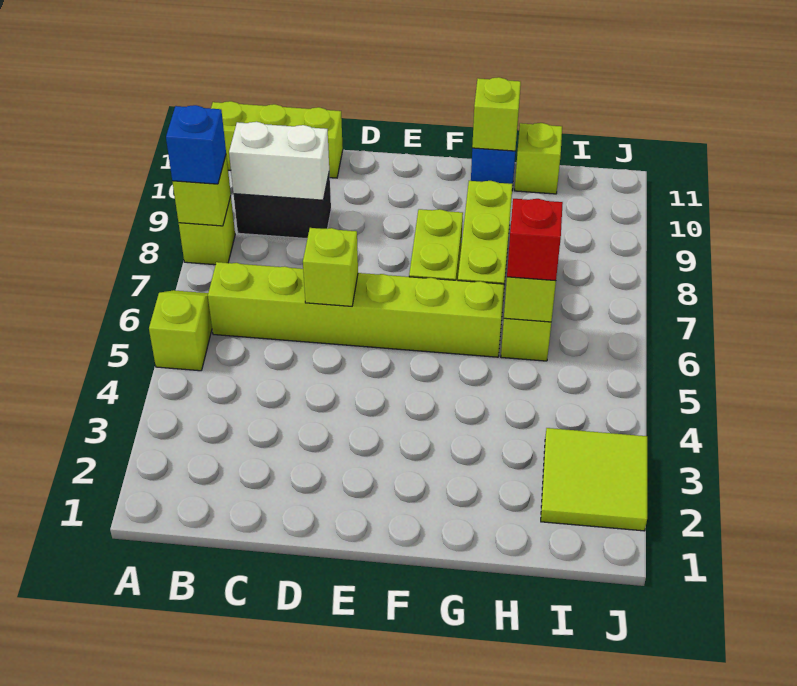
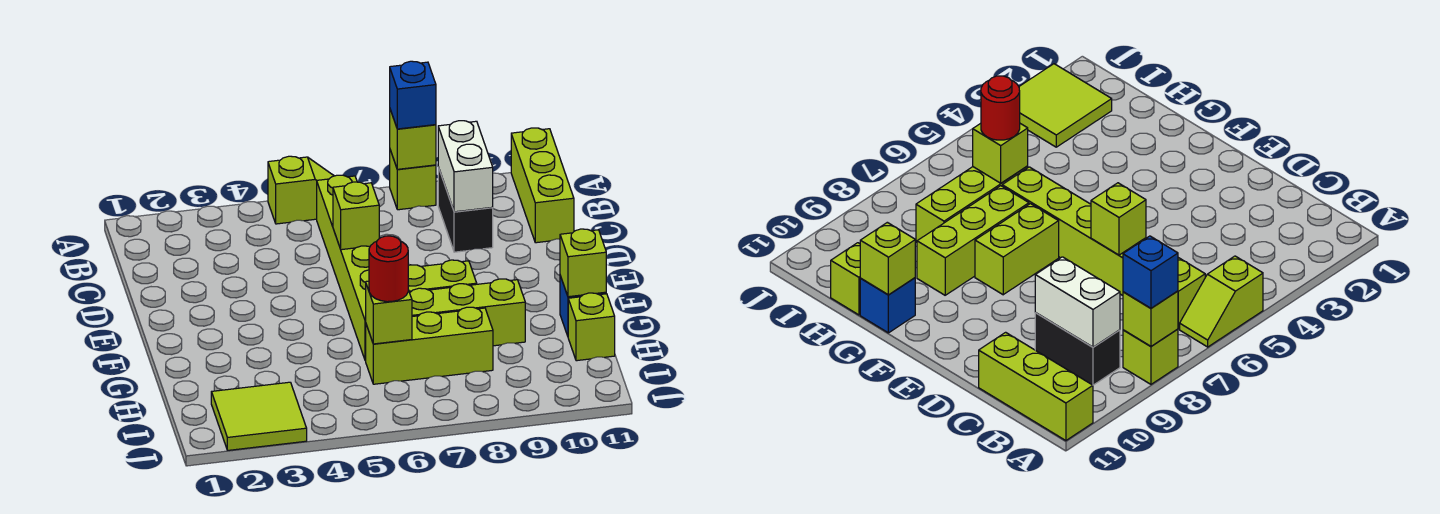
red brick H6 level 3 -> red round brick H6 level 3

